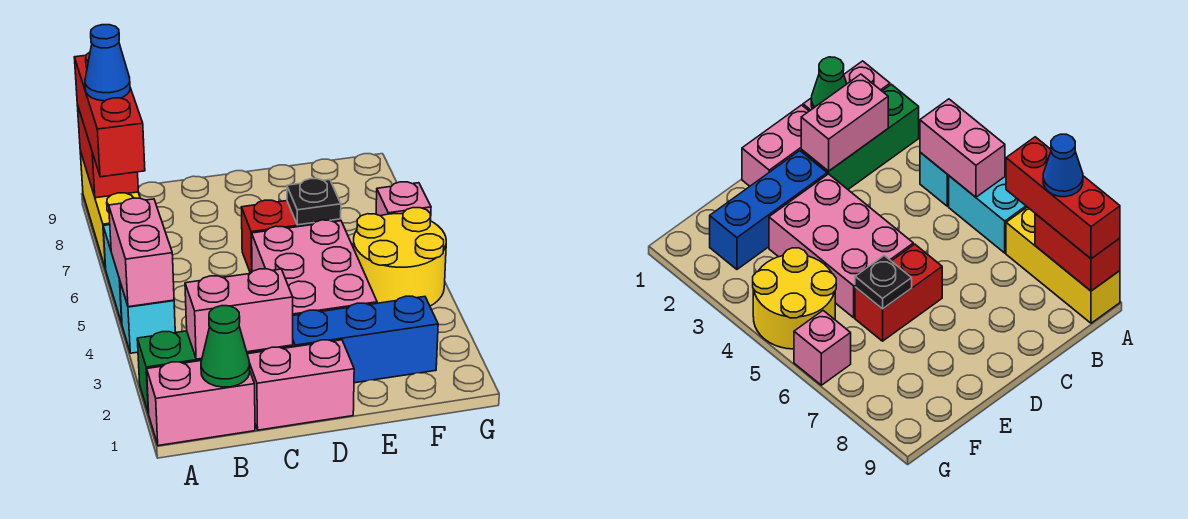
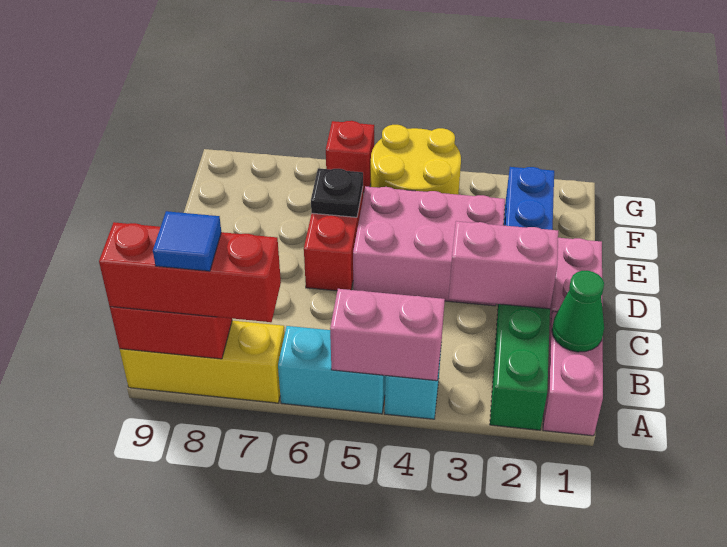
blue cone A8 level 4 -> blue tile A8 level 4
pink brick B2:C2 level 2 -> pink brick C2:C3 level 2
pink brick G6 level 1 -> red brick G6 level 1

